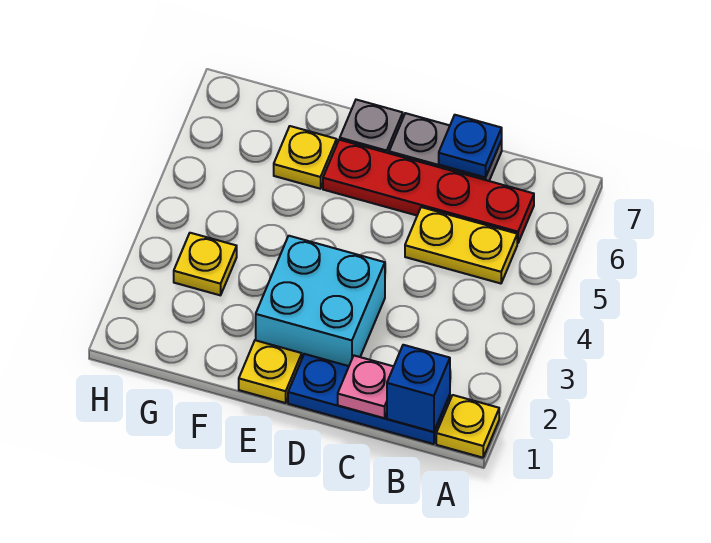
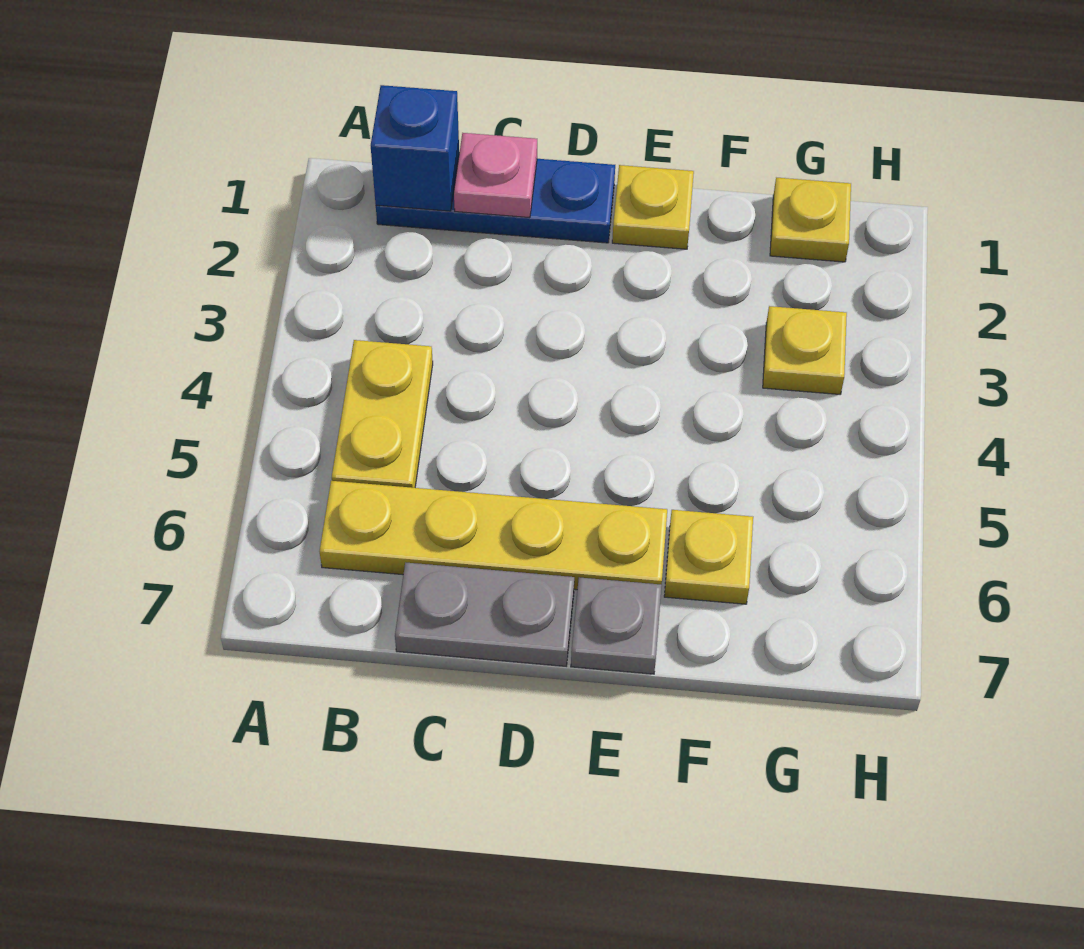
yellow plate A1 level 1 -> yellow plate G1 level 1
yellow plate B5:C5 level 1 -> yellow plate B4:B5 level 1
red plate B6:E6 level 1 -> yellow plate B6:E6 level 1
blue plate C7 level 2 -> none
cyan brick D2:E3 level 1 -> none

